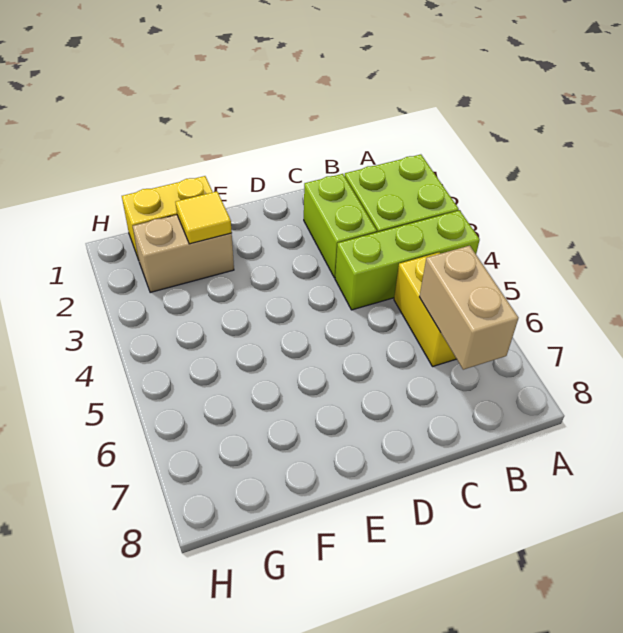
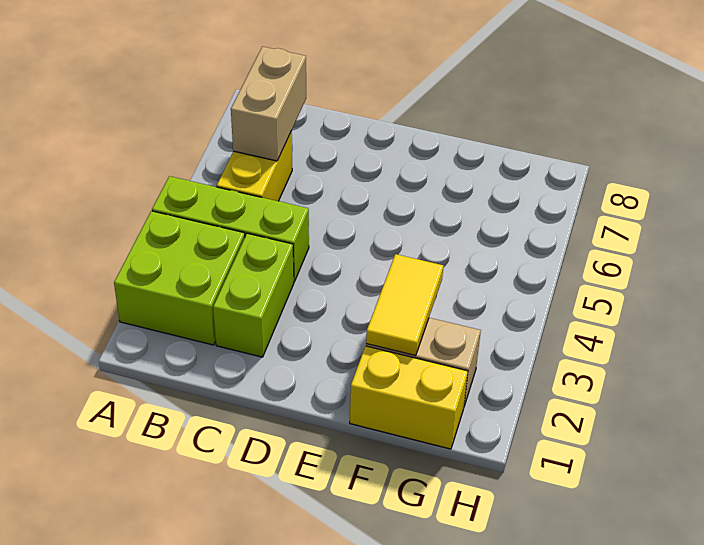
yellow tile F2 level 2 -> yellow tile F2:F3 level 2

